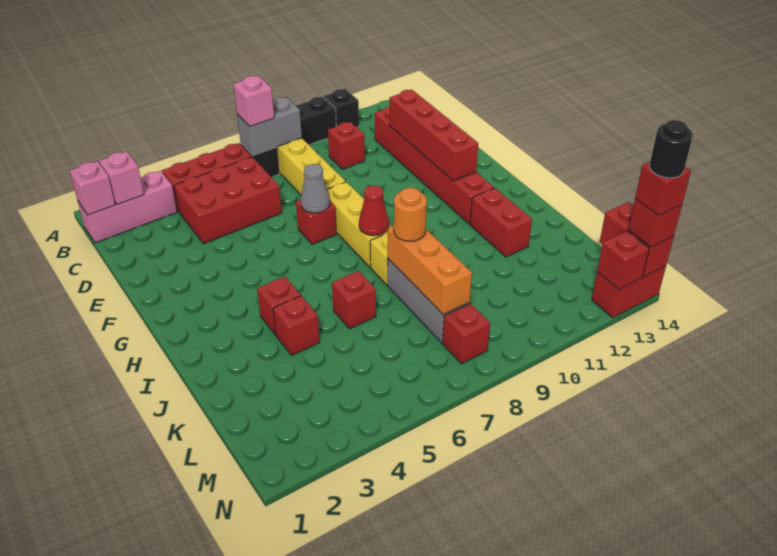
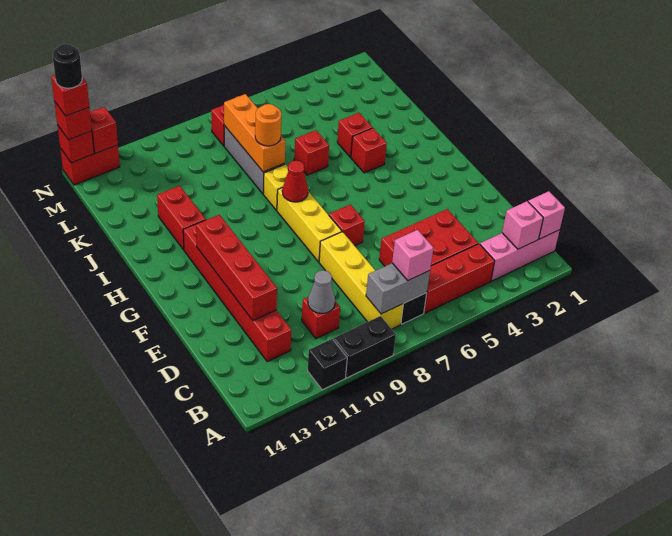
grey cone F7 level 2 -> grey cone C10 level 2
red brick M14:N14 level 2 -> red brick N14 level 2

